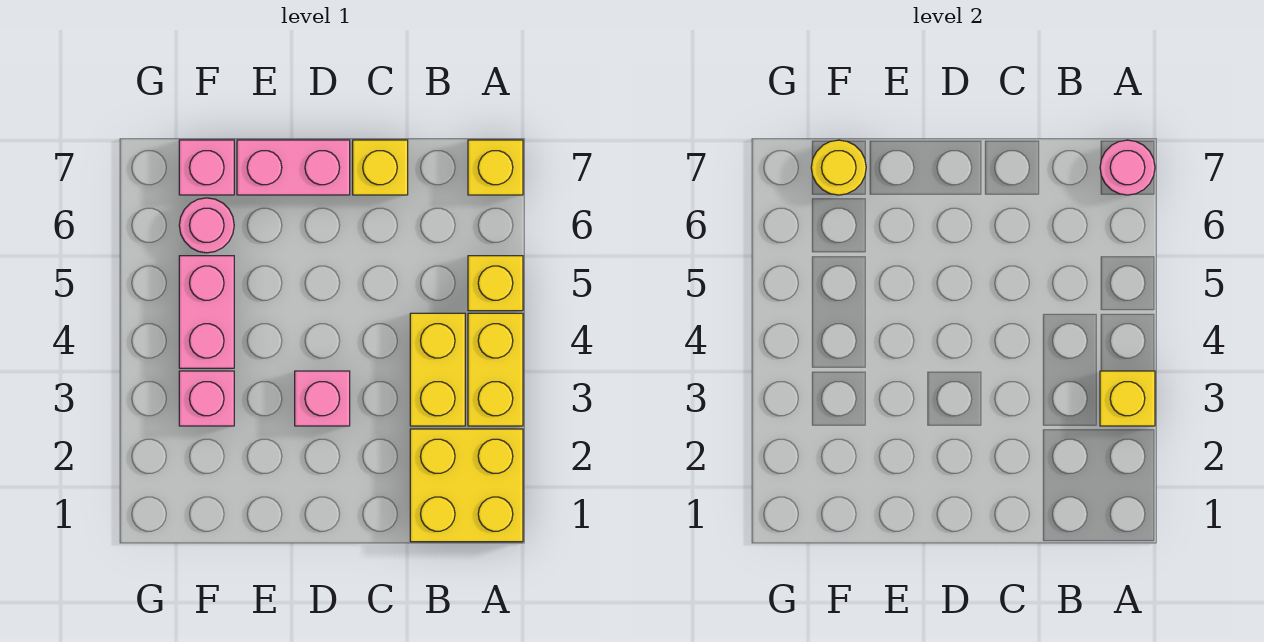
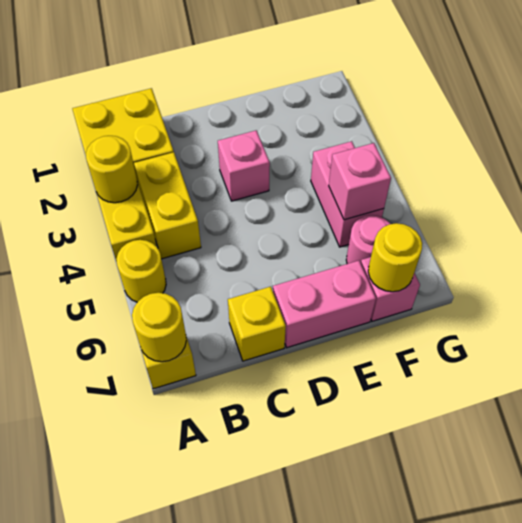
yellow brick A3 level 2 -> yellow round brick A3 level 2
yellow brick A5 level 1 -> yellow round brick A5 level 1
pink round brick A7 level 2 -> yellow round brick A7 level 2
pink brick F3 level 1 -> pink brick F5 level 2

